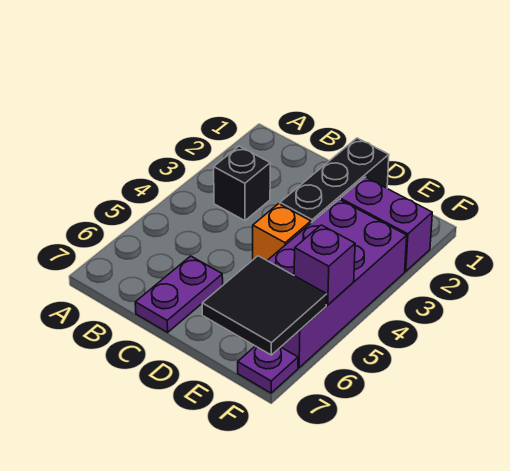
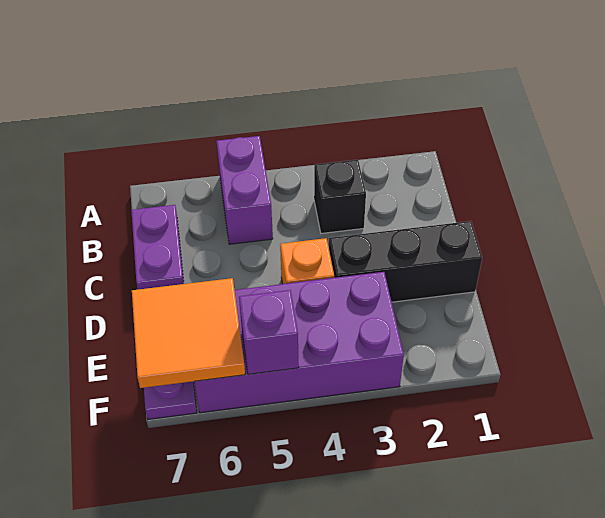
purple plate C6:C7 level 1 -> purple plate B7:C7 level 1
purple brick E2:F2 level 1 -> purple brick A5:B5 level 1
black tile E6:F7 level 2 -> orange tile E6:F7 level 2

